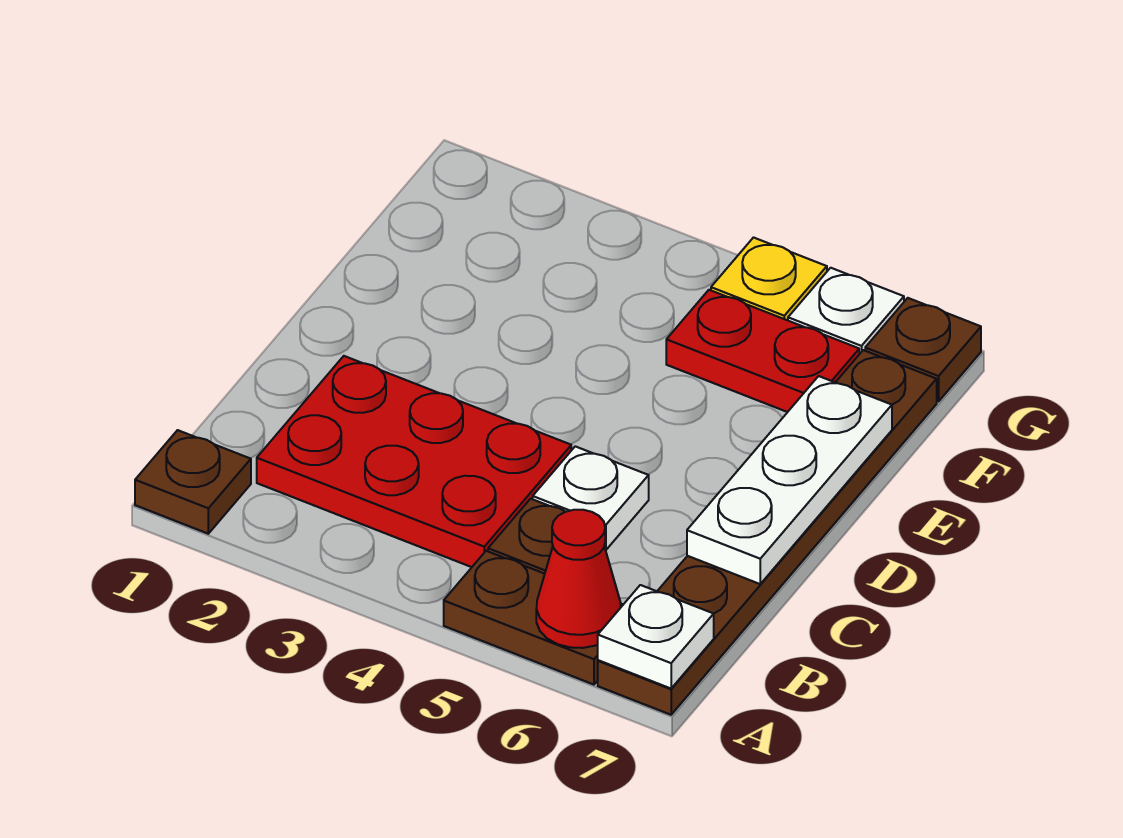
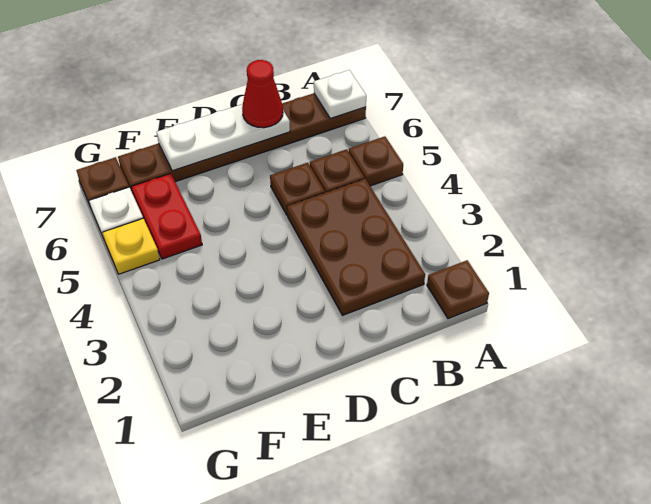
brown plate A5:A6 level 1 -> brown plate A5 level 1
red cone A6 level 2 -> red cone C7 level 3
red plate B2:C4 level 1 -> brown plate B2:C4 level 1
white plate C5 level 1 -> brown plate C5 level 1

